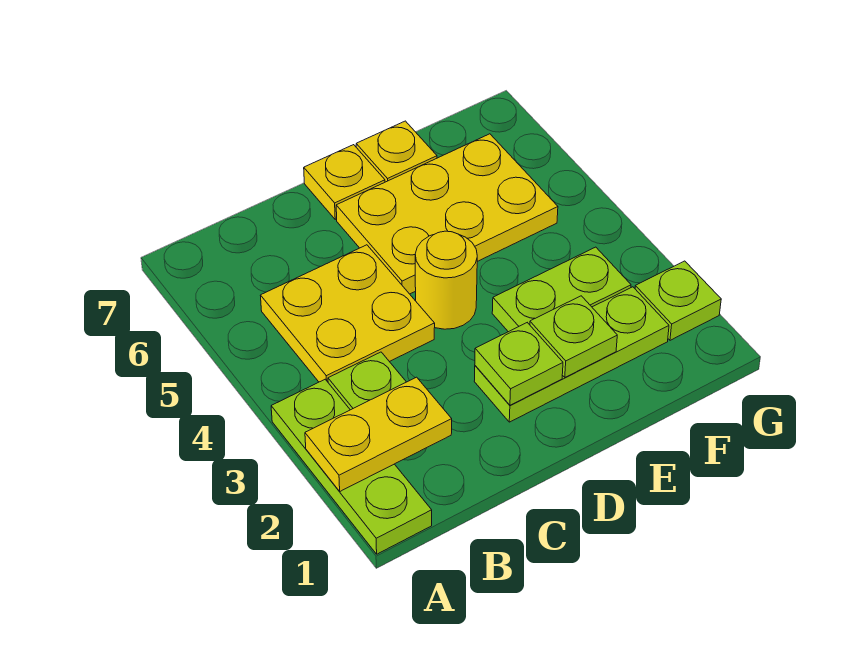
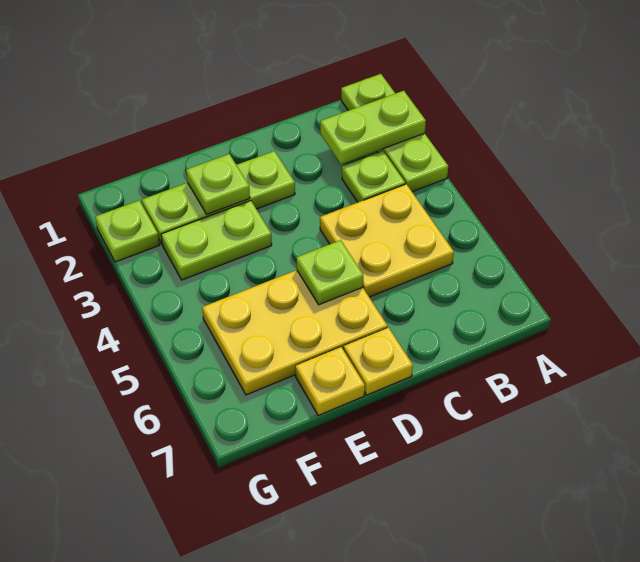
yellow plate A2:B2 level 2 -> lime plate A2:B2 level 2
lime plate D2 level 2 -> lime plate D5 level 2
yellow round brick D4 level 1 -> none

